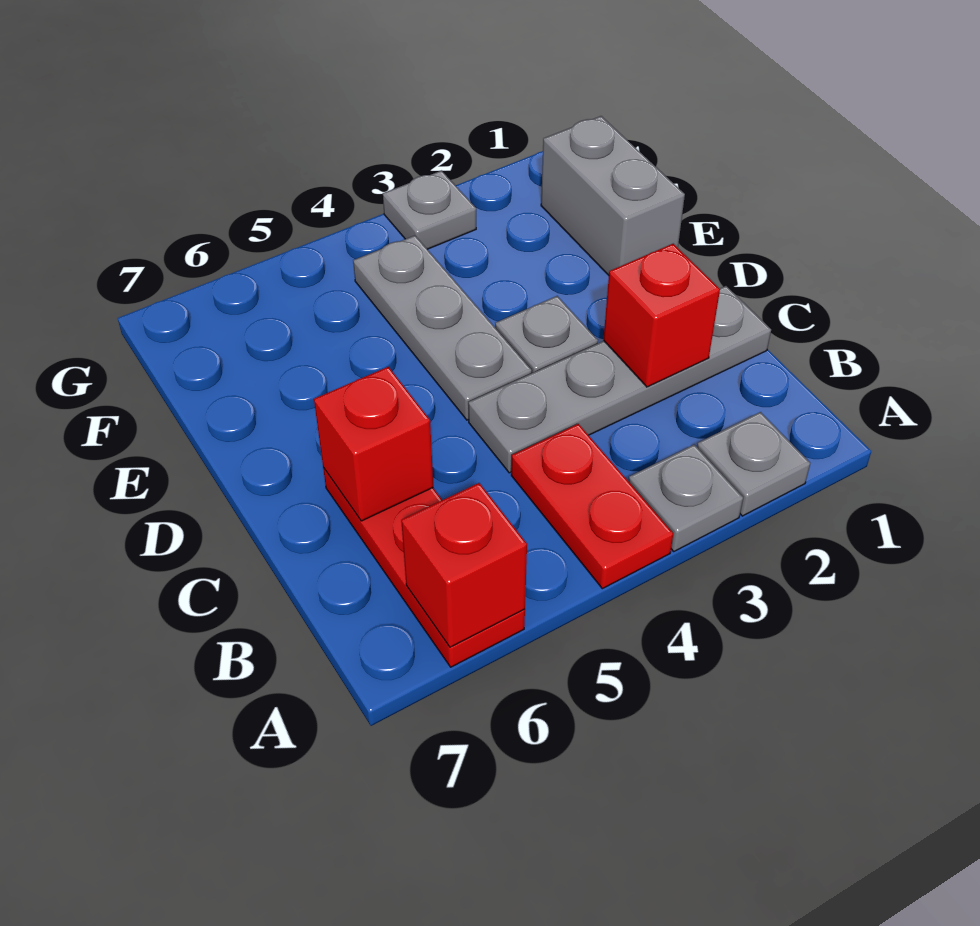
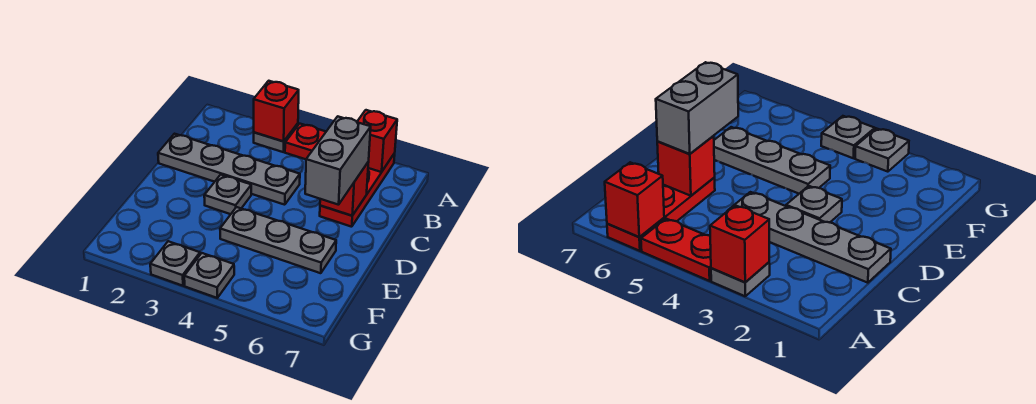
grey plate A2 level 1 -> grey plate G4 level 1
red plate A4:B4 level 1 -> red plate A4:A5 level 1
red brick C2 level 2 -> red brick A3 level 2
grey plate D4:F4 level 1 -> grey plate E4:E6 level 1
grey brick E1:F1 level 1 -> grey brick C6:D6 level 3

